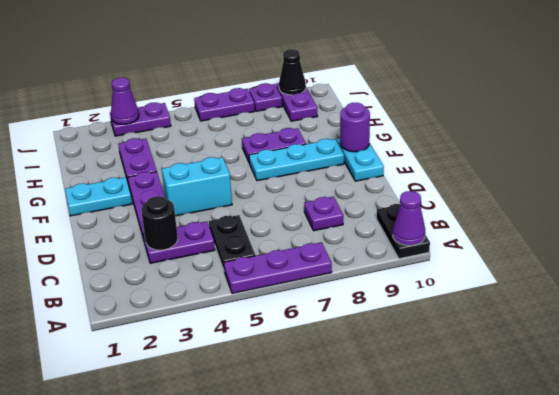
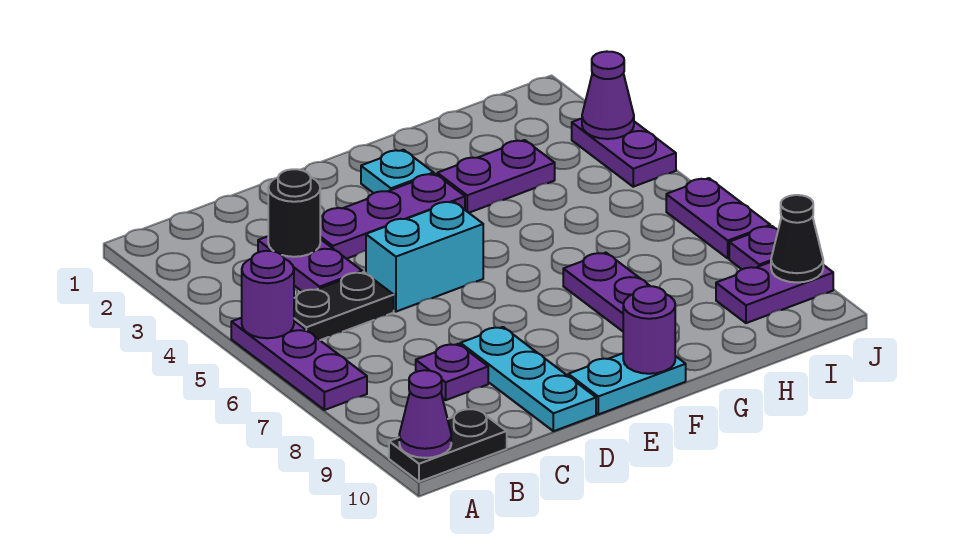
none -> purple round brick A5 level 2
cyan brick E4:E5 level 1 -> cyan brick D5:E5 level 1
cyan plate F1:F2 level 1 -> cyan plate F2 level 1
cyan plate F7:F9 level 1 -> cyan plate D8:D10 level 1

